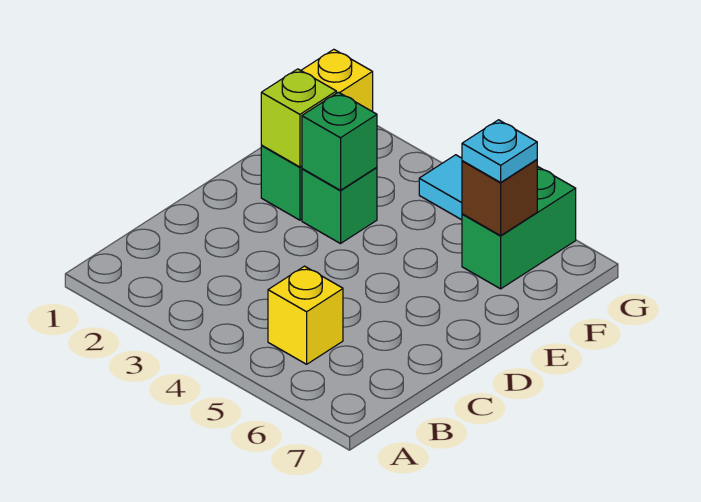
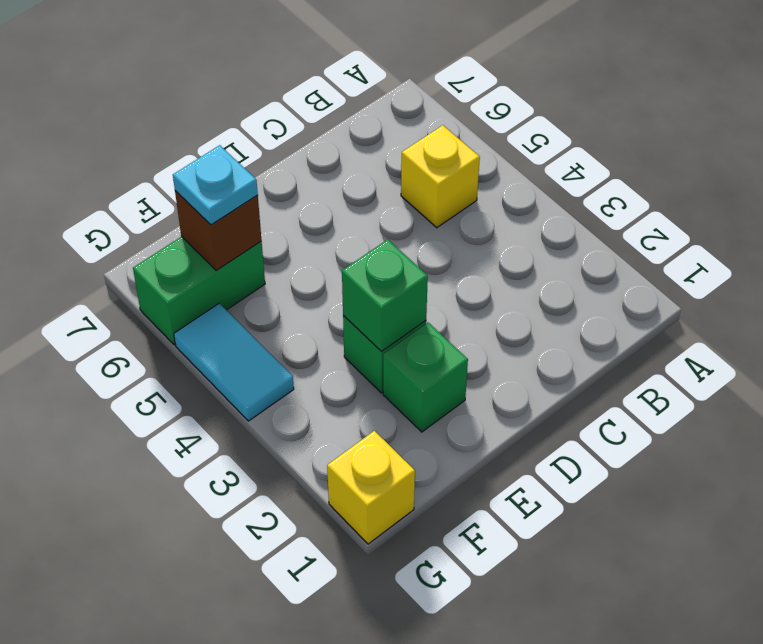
lime brick E2 level 2 -> none

